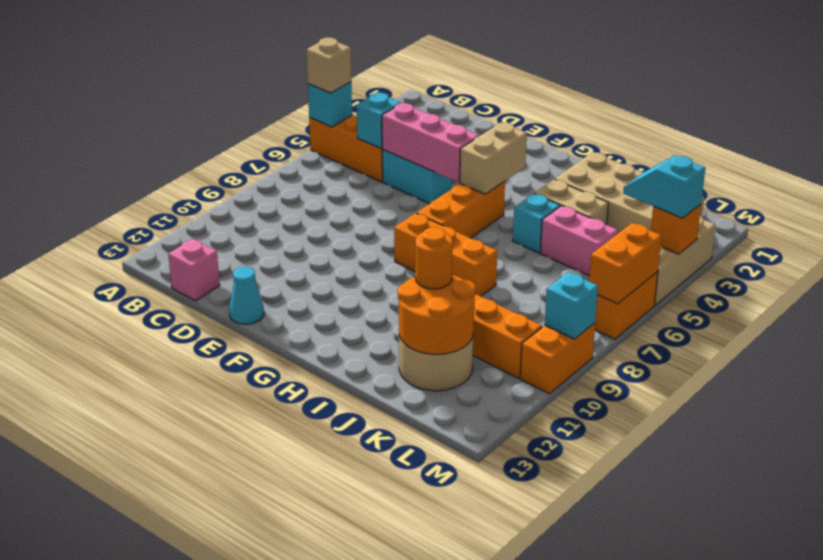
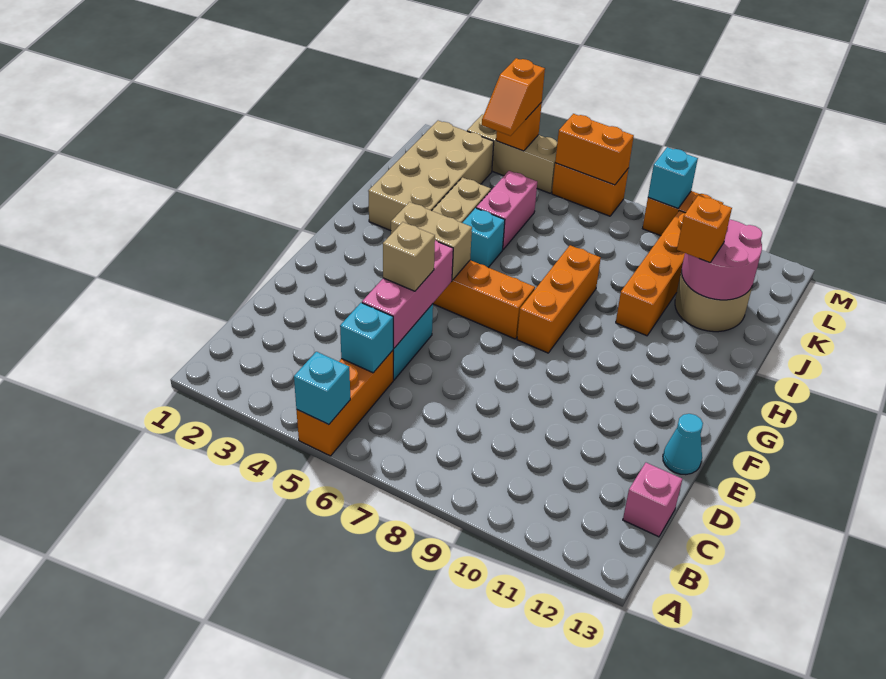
tan brick A5 level 3 -> tan brick E5 level 3
orange round brick J11:K12 level 2 -> pink round brick J11:K12 level 2
orange round brick J11 level 3 -> orange brick J11 level 3
cyan slope L4:M4 level 3 top M -> orange slope L4:M4 level 3 top M

